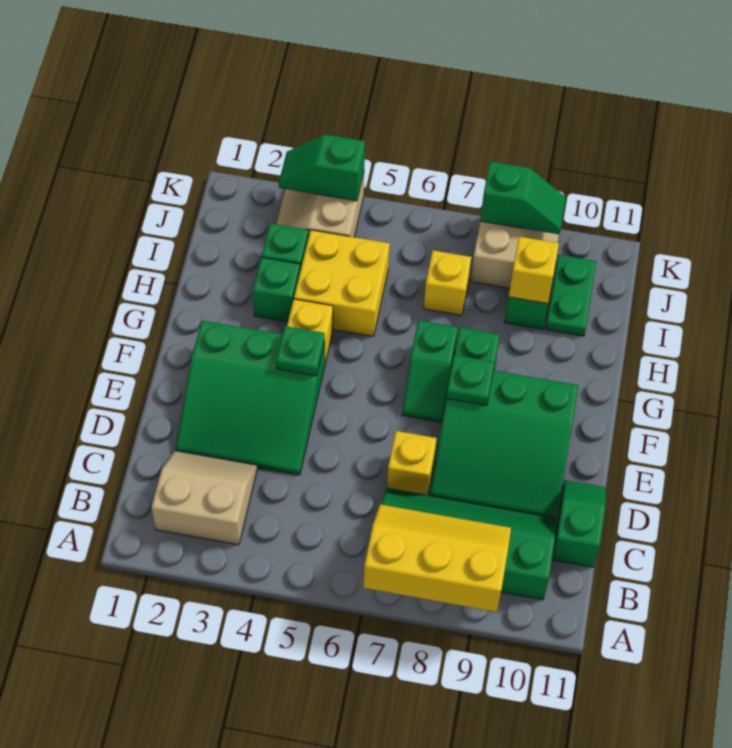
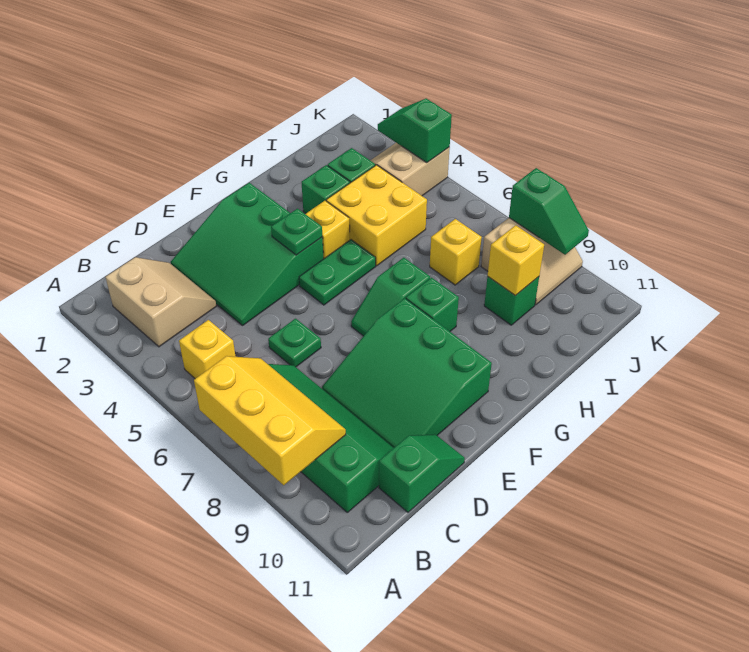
yellow brick D7 level 1 -> yellow brick B5 level 1
green plate F8 level 2 -> green plate D6 level 1
green plate I10:J10 level 1 -> green plate F5:G5 level 1

